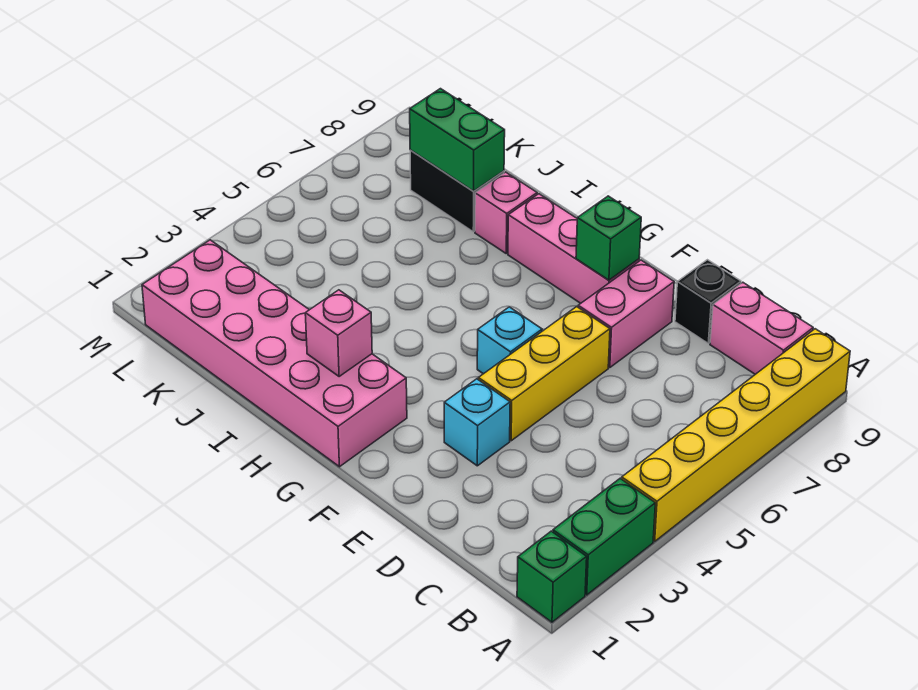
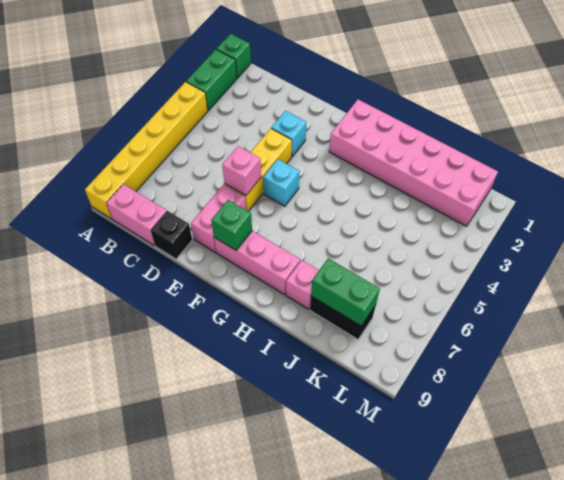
pink brick H2 level 2 -> pink brick E6 level 2

